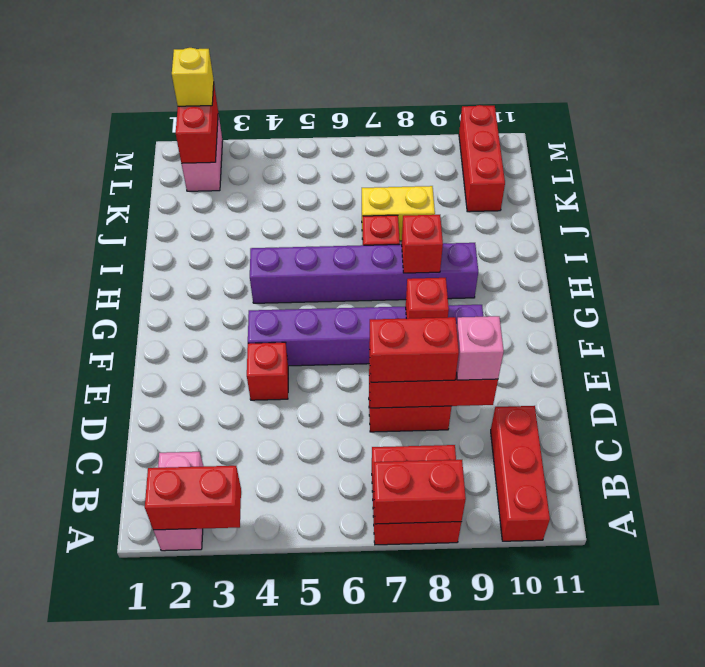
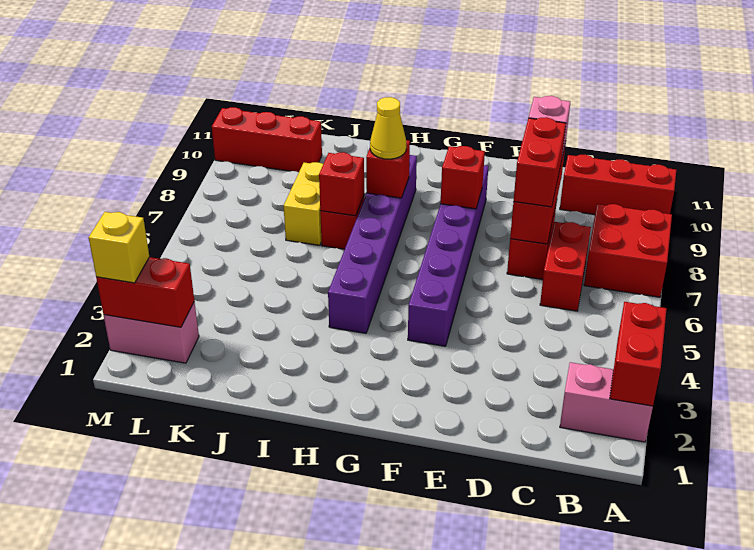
red brick A7:A8 level 2 -> red brick C6:C7 level 1
red brick E4 level 1 -> red brick I7 level 2
none -> yellow cone H8 level 3

